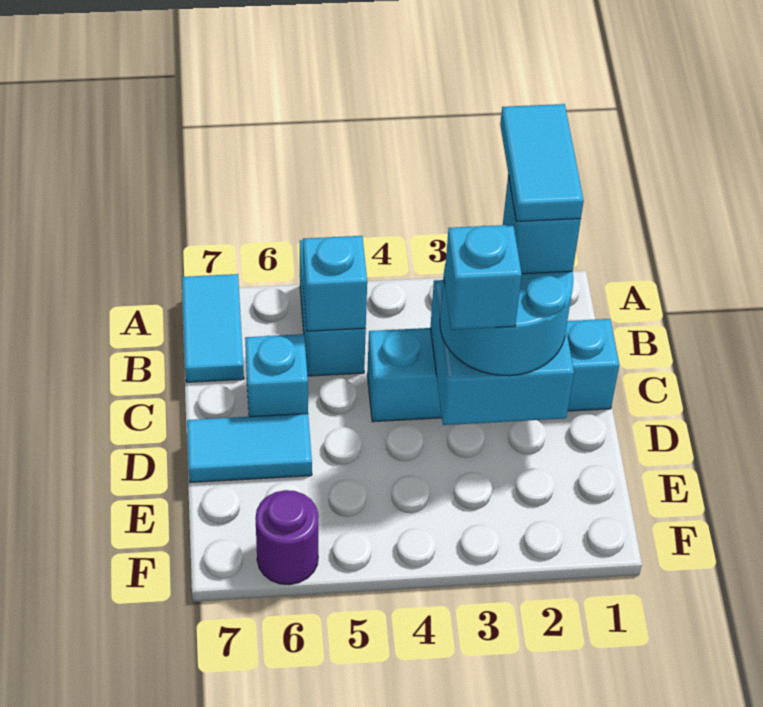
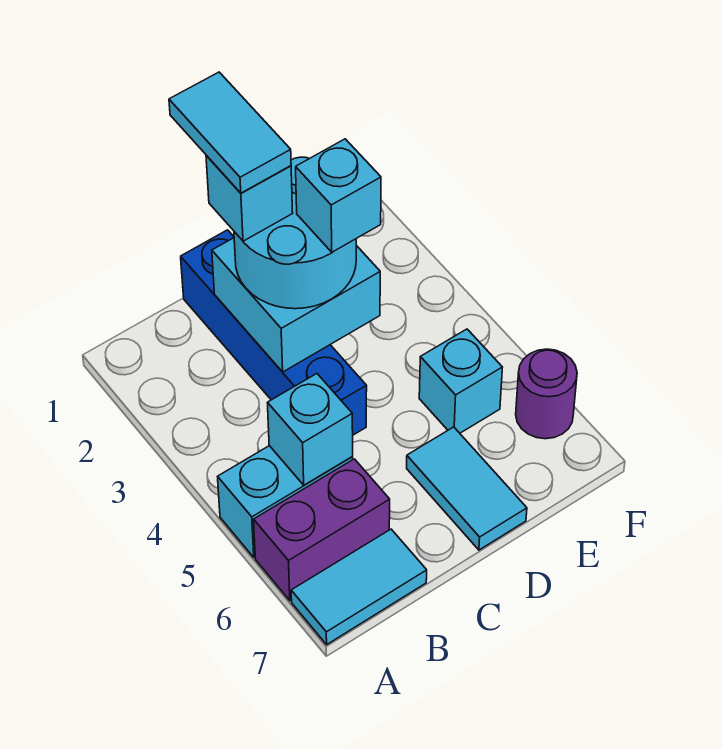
none -> purple brick A6:B6 level 1
cyan tile B2:C2 level 5 -> cyan tile C1:C2 level 5
cyan brick C1:C4 level 1 -> blue brick C1:C4 level 1
cyan brick C6 level 1 -> cyan brick E5 level 1

